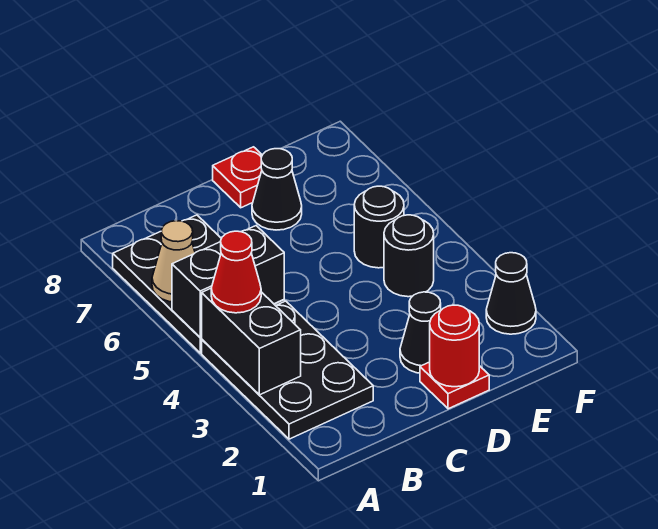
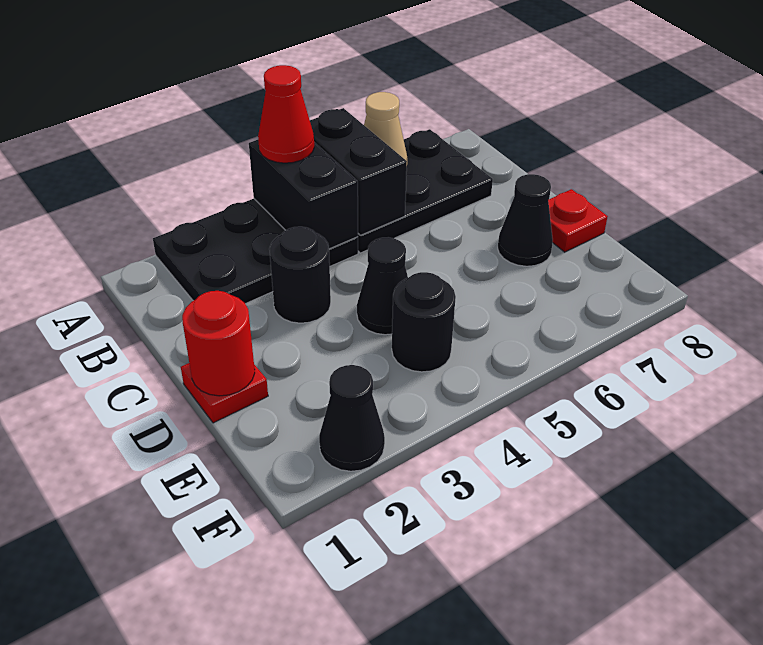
black brick A3:A4 level 2 -> black brick A4:B4 level 2
black cone D2 level 1 -> black cone D4 level 1
black round brick E5 level 1 -> black round brick C3 level 1

